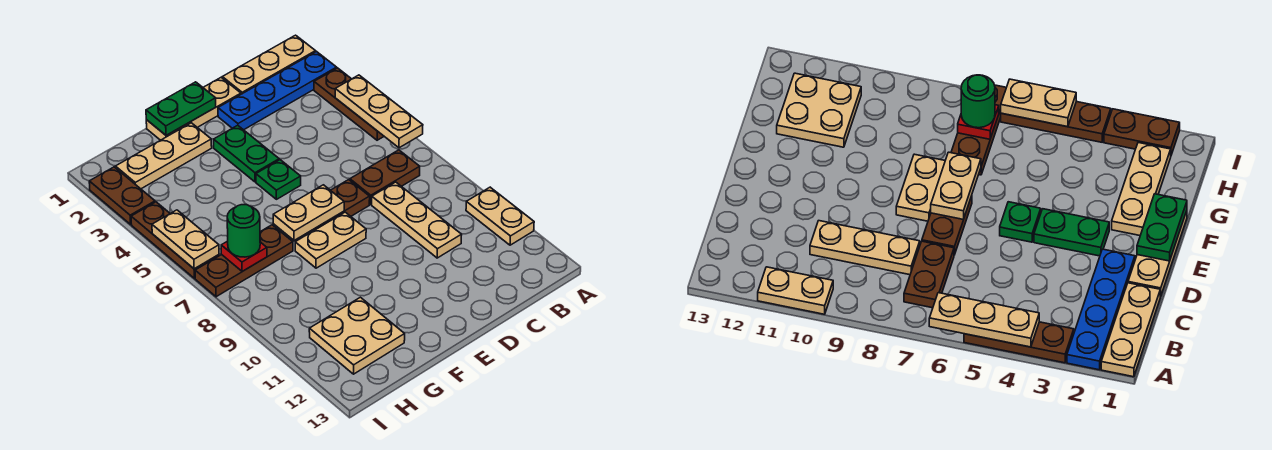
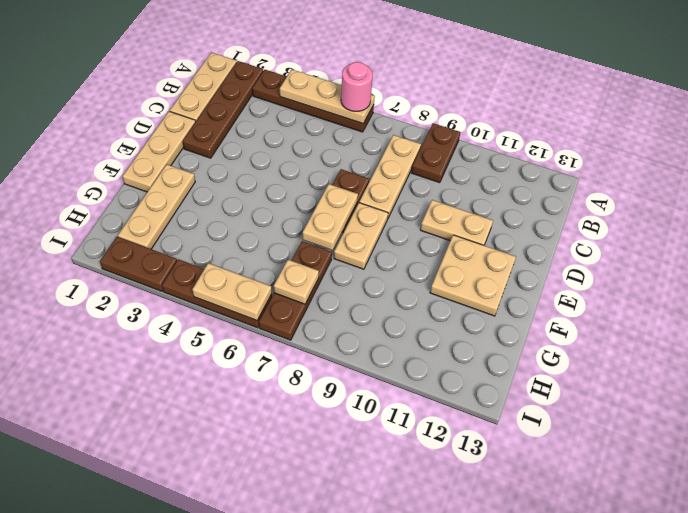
blue plate A2:D2 level 1 -> brown plate A2:D2 level 1
brown plate A3:A5 level 1 -> brown plate A3:A6 level 1
none -> pink round brick A6 level 3
tan plate A10:A11 level 1 -> tan plate D10:D11 level 1
brown plate B7:C7 level 1 -> brown plate A9:B9 level 1
tan plate C8:C10 level 1 -> tan plate B8:D8 level 1
green plate E1:F1 level 2 -> none
green plate E3:E4 level 1 -> none
green plate E5 level 1 -> none
tan plate G11:H12 level 1 -> tan plate E11:F12 level 1
red plate H7 level 2 -> tan plate H7 level 2
green round brick H7 level 3 -> none

